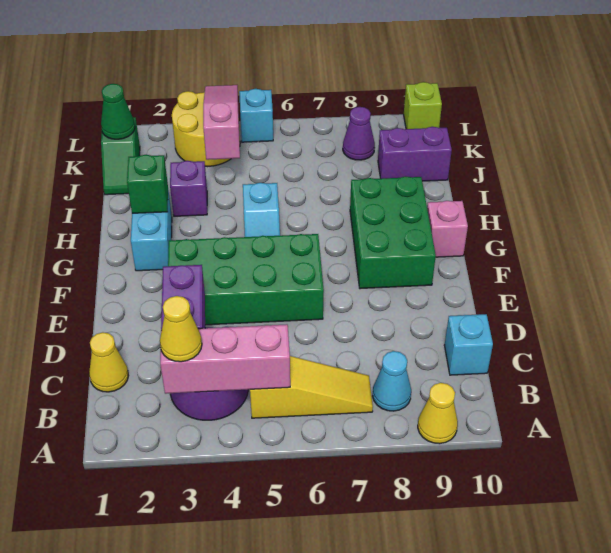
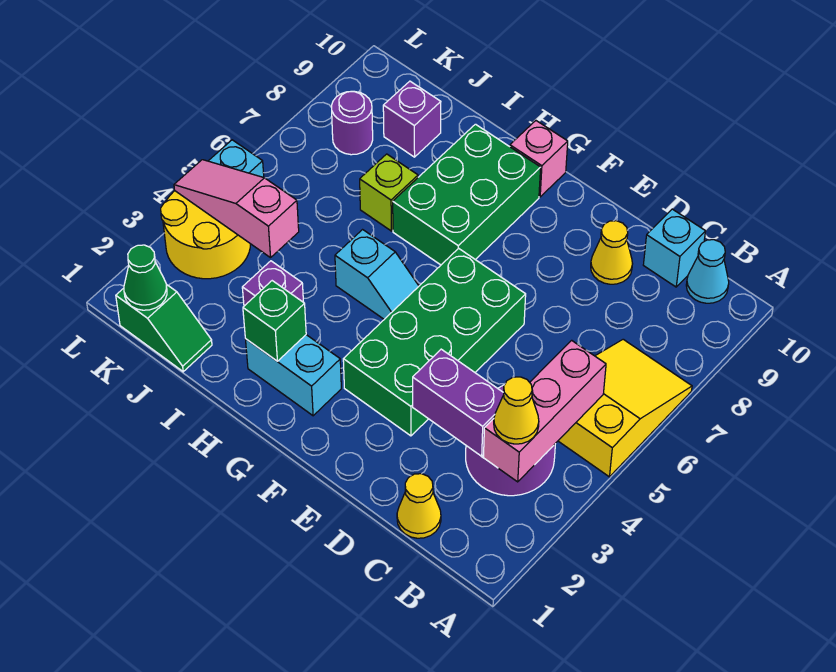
yellow cone A9 level 1 -> yellow cone D9 level 1
yellow slope B5:B7 level 1 top 5 -> yellow slope A5:B7 level 1 top 5
cyan cone B8 level 1 -> cyan cone B10 level 1
green brick F8:H9 level 1 -> green brick G7:H9 level 1
purple brick J9:J10 level 1 -> purple brick J9 level 1
purple cone K8 level 1 -> purple round brick K8 level 1
lime brick L10 level 1 -> lime brick I7 level 1

